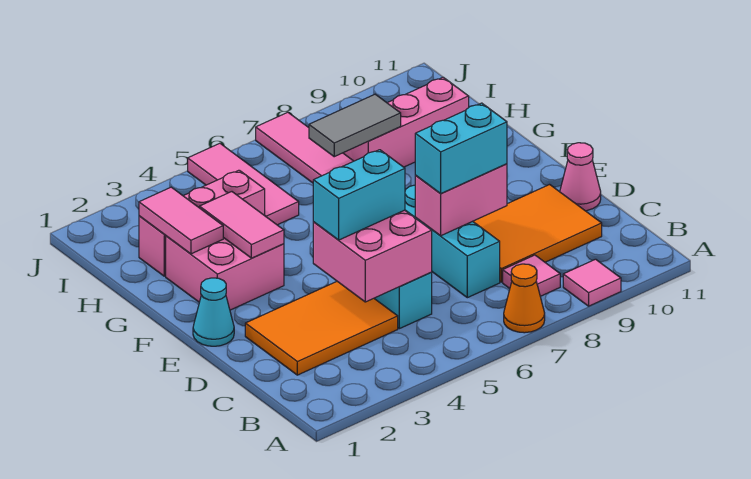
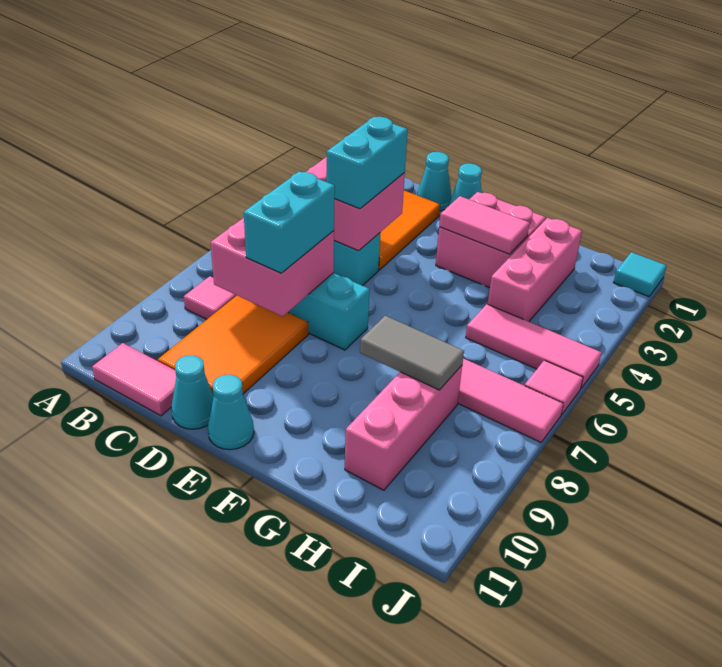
orange cone A7 level 1 -> none
pink tile A9 level 1 -> pink tile J6 level 1
none -> cyan cone D1 level 1
pink brick D7:D8 level 2 -> pink brick C7:D8 level 2
pink cone D11 level 1 -> cyan cone D11 level 1
none -> cyan cone E11 level 1
pink tile G2:H2 level 2 -> pink tile B11:C11 level 1
grey tile H7:H8 level 2 -> grey tile G8:H8 level 2
none -> cyan tile J1 level 1

